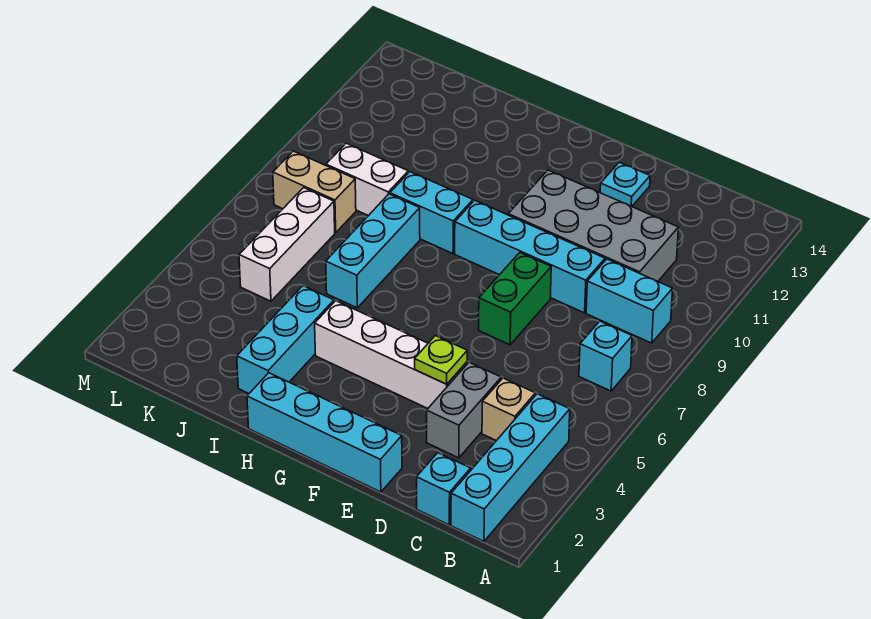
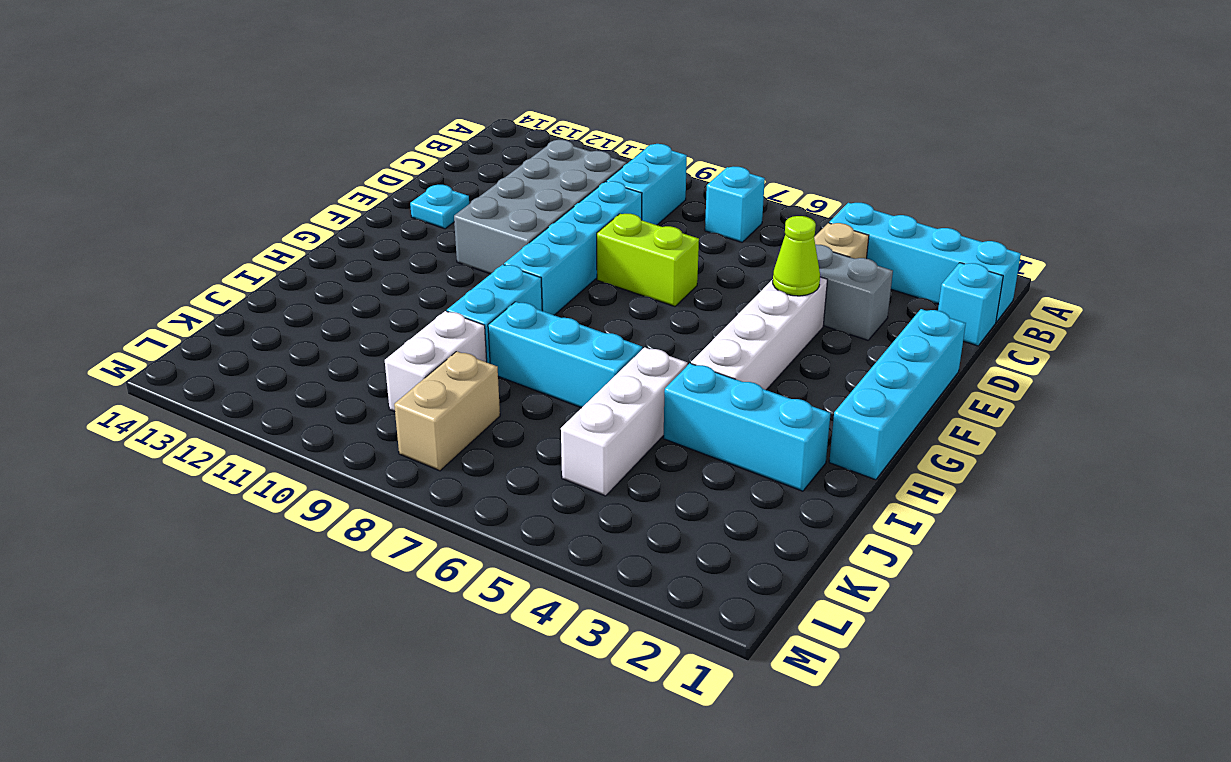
lime plate E4 level 2 -> lime cone E4 level 2
green brick E7:E8 level 1 -> lime brick E7:E8 level 1
white brick K5:K7 level 1 -> white brick I5:K5 level 1

